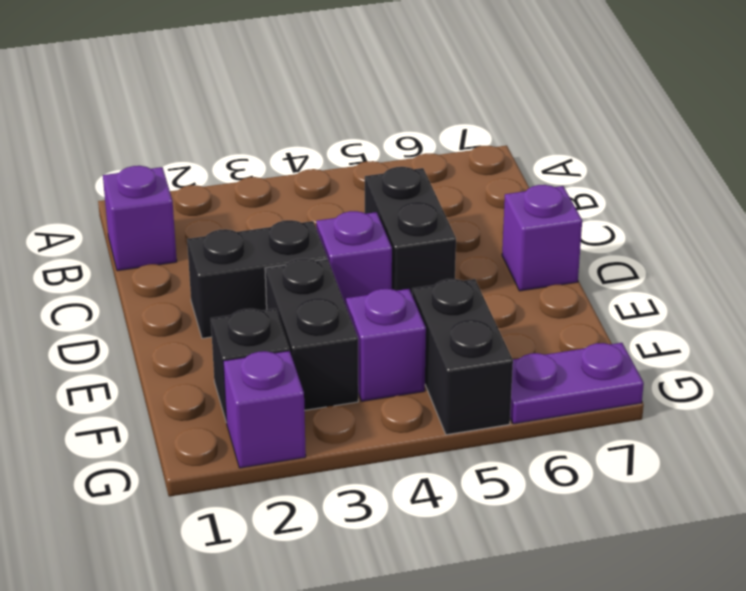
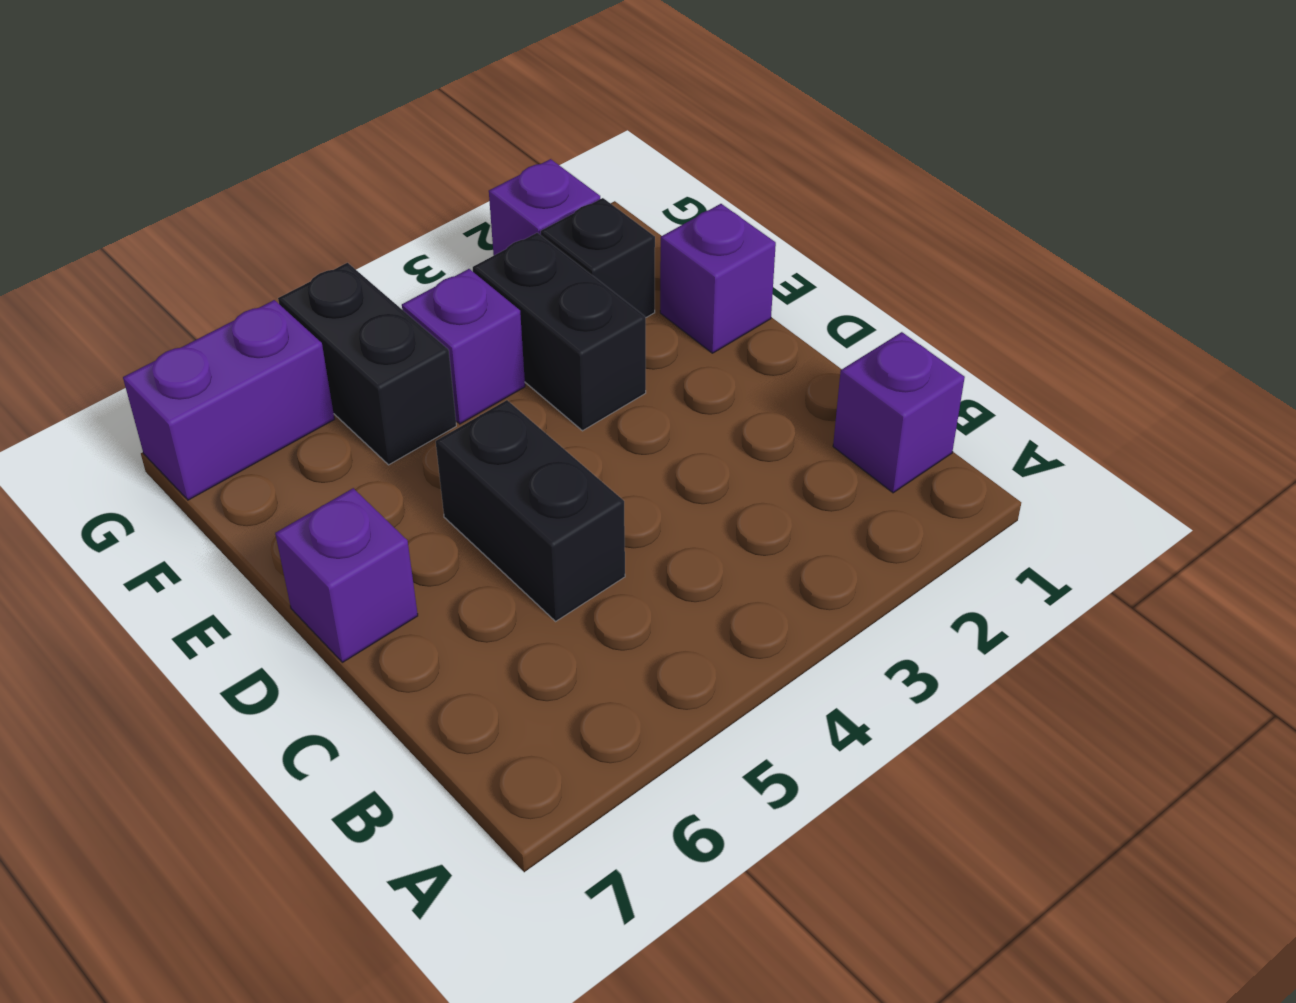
black brick D2:D3 level 1 -> none
purple brick D4 level 1 -> purple brick E1 level 1
purple plate G6:G7 level 1 -> purple brick G6:G7 level 1

